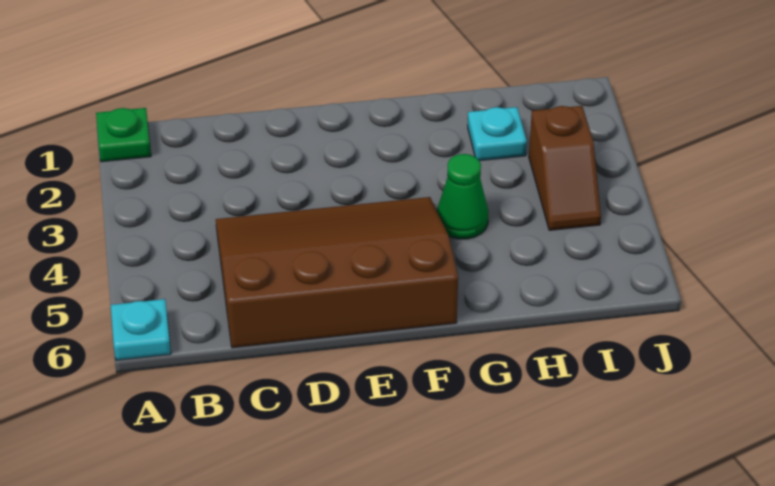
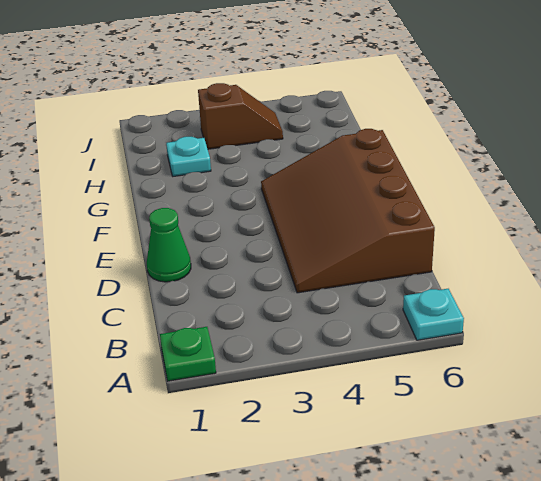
green cone G4 level 1 -> green cone D1 level 1

